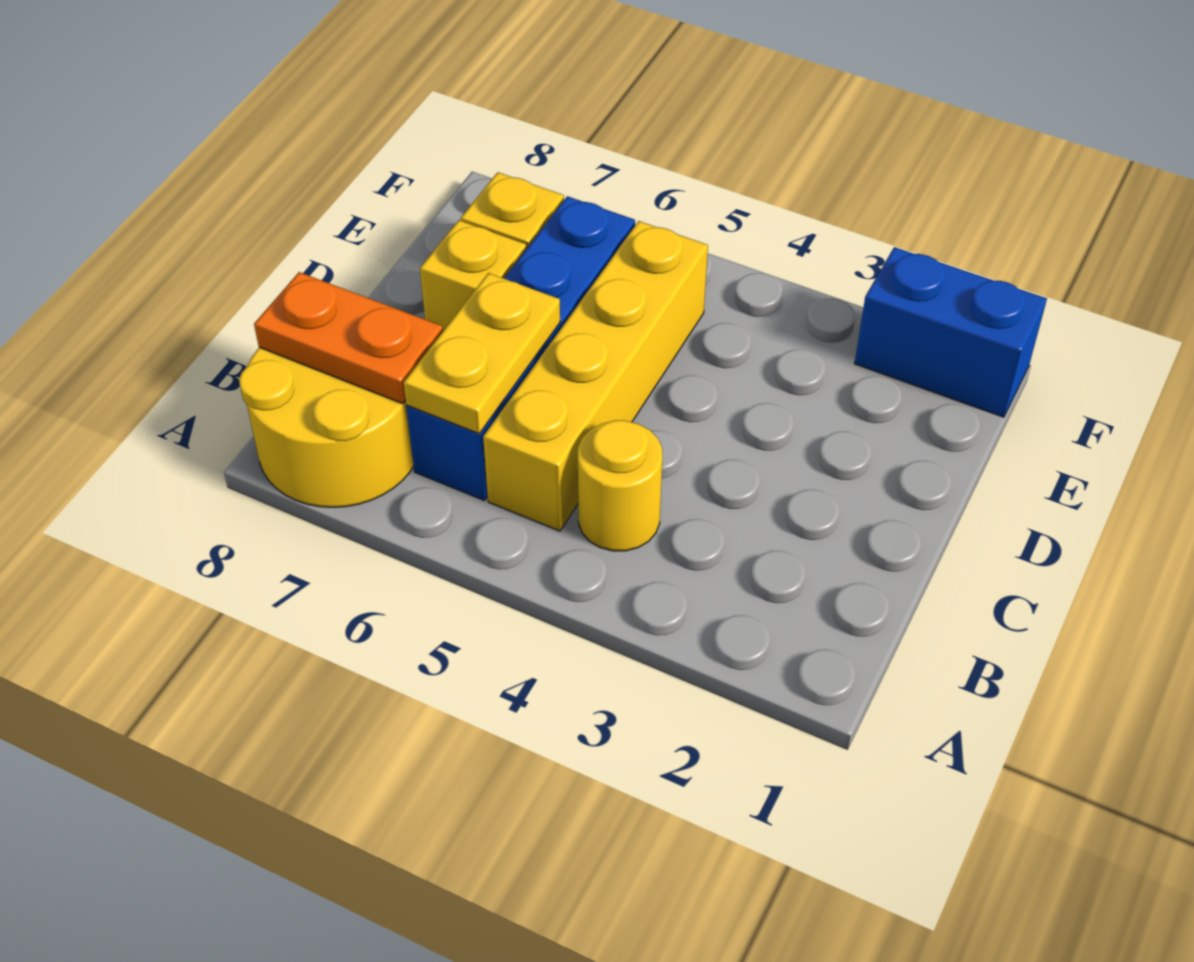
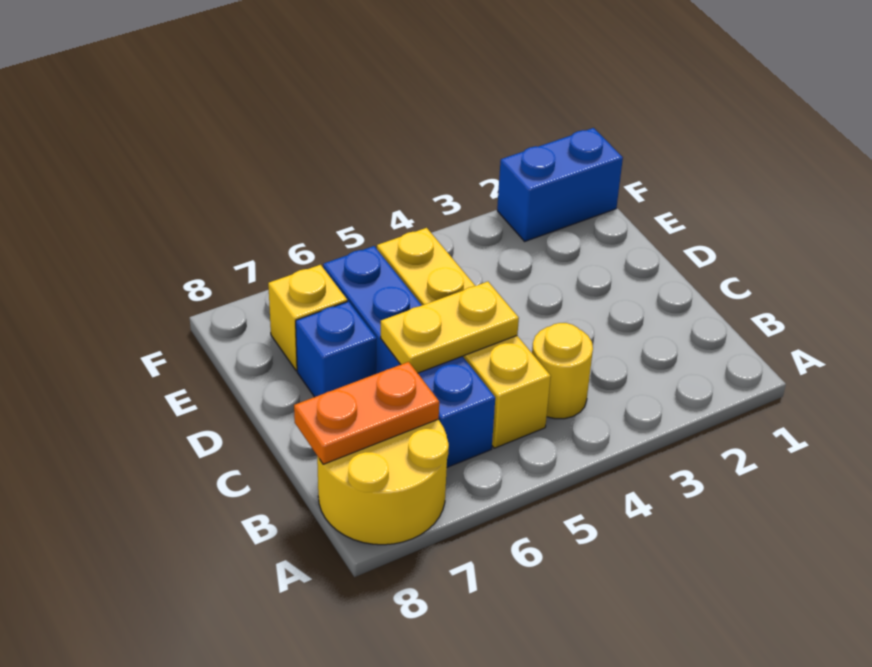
yellow plate B6:C6 level 2 -> yellow plate C5:C6 level 2
yellow brick D7 level 1 -> blue brick D7 level 1

